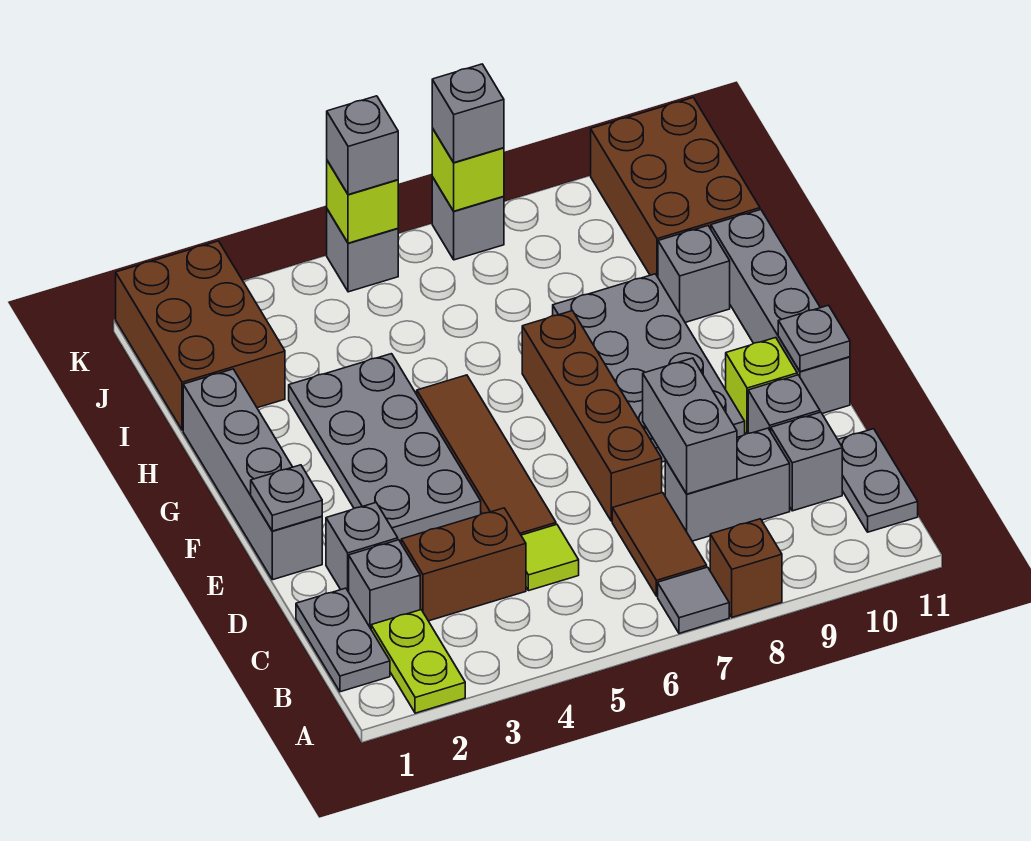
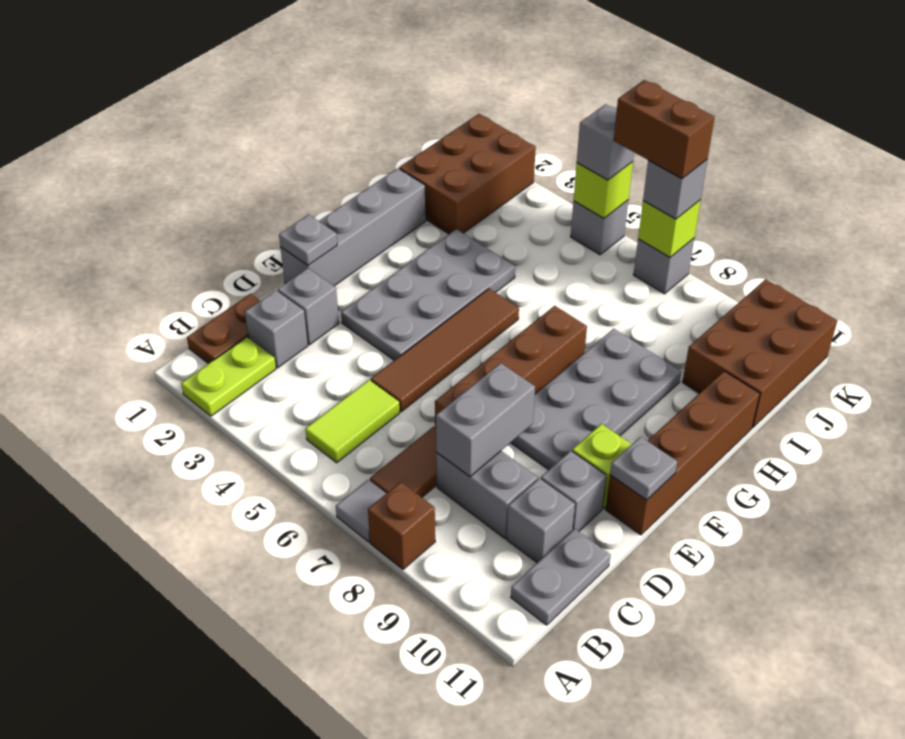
grey plate B1:C1 level 1 -> brown plate B1:C1 level 1
brown brick C3:C4 level 1 -> brown brick K6:K7 level 4
lime tile C5 level 1 -> lime tile B5:C5 level 1
grey brick E11:H11 level 1 -> brown brick E11:H11 level 1
grey brick H10 level 1 -> none

